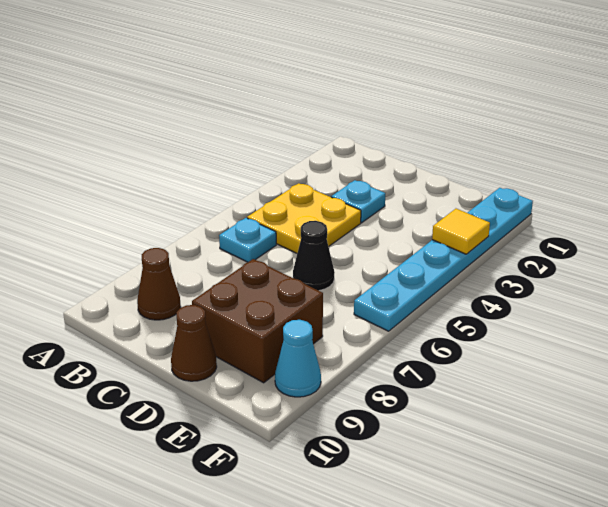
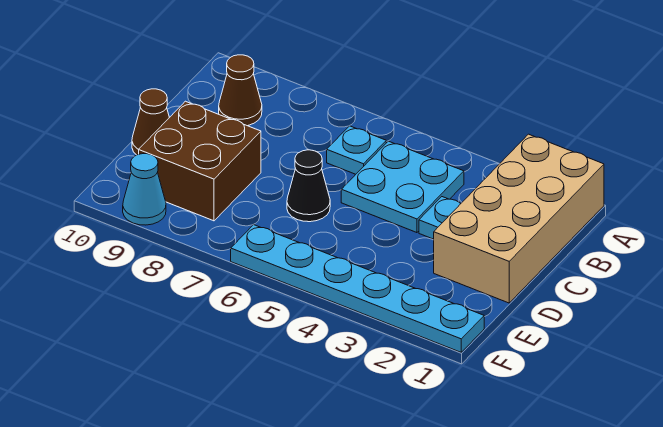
none -> tan brick A1:D2 level 1
yellow plate B4:C5 level 1 -> cyan plate B4:C5 level 1
yellow tile F3 level 2 -> none

